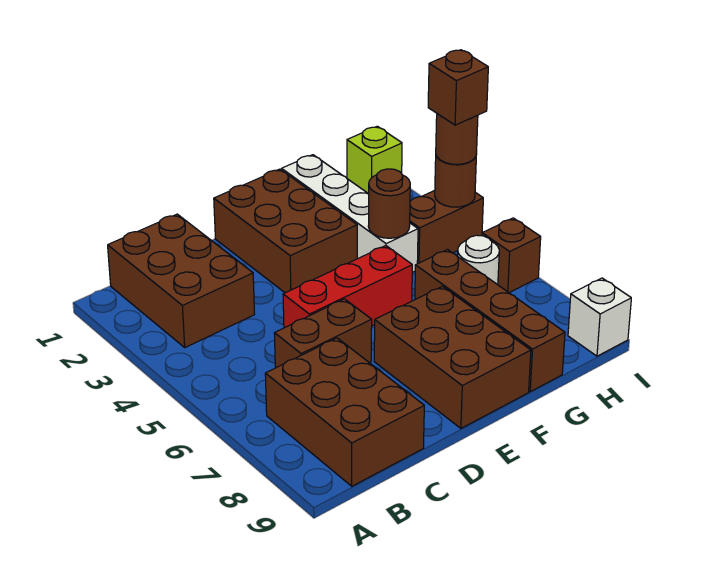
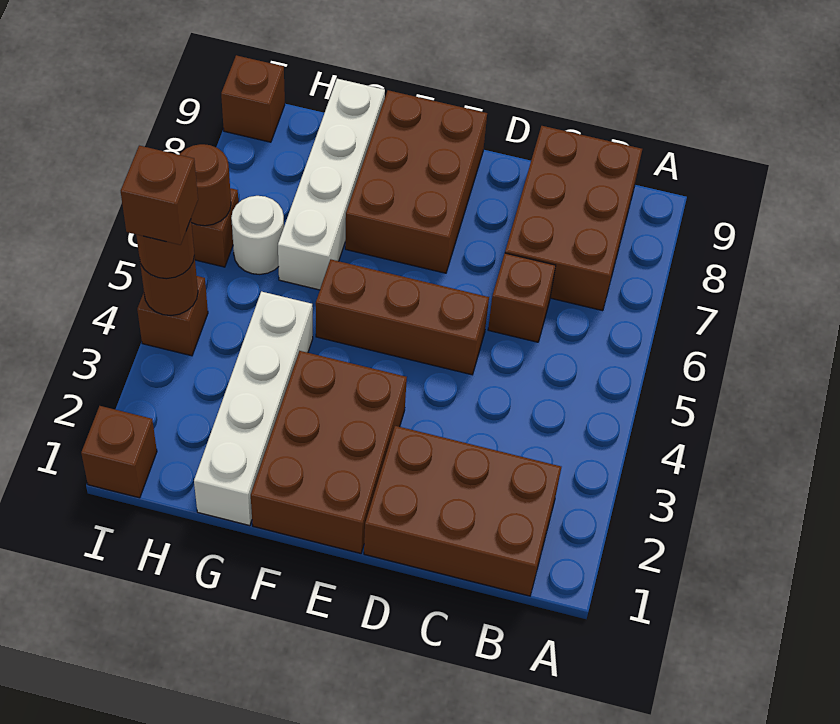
brown brick B1:C3 level 1 -> brown brick B1:D2 level 1
brown brick C6:D6 level 1 -> brown brick C6 level 1
red brick D5:F5 level 1 -> brown brick D5:F5 level 1
brown round brick G4 level 2 -> brown round brick I6 level 2
brown brick G6:G9 level 1 -> white brick G6:G9 level 1
brown brick H4:I4 level 1 -> brown brick I4 level 1
lime brick I1 level 1 -> brown brick I1 level 1
white brick I9 level 1 -> brown brick I9 level 1

